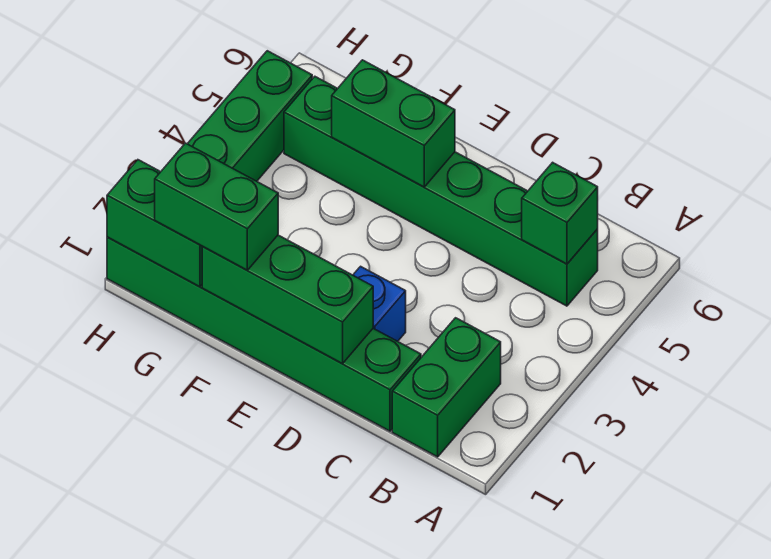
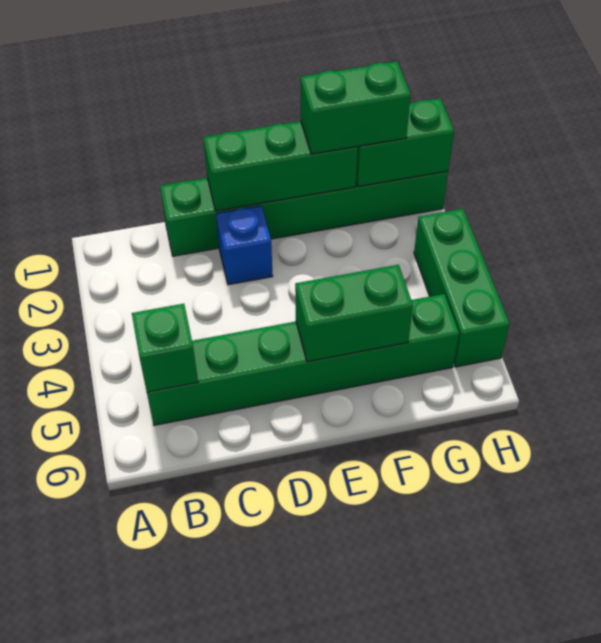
green brick B1:B2 level 1 -> none

